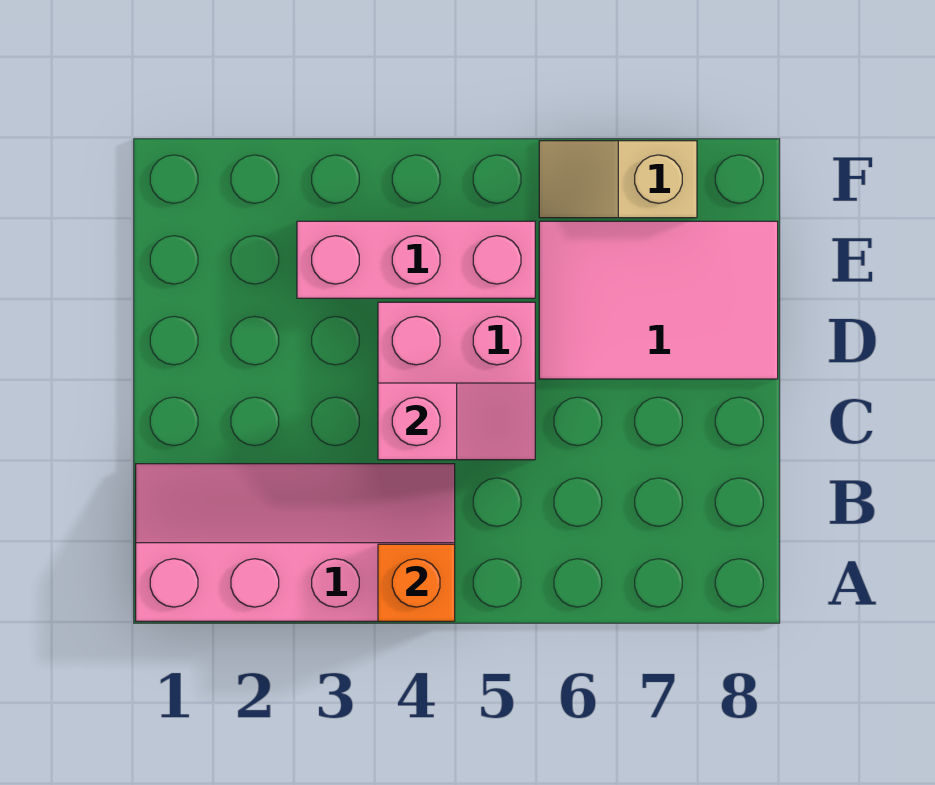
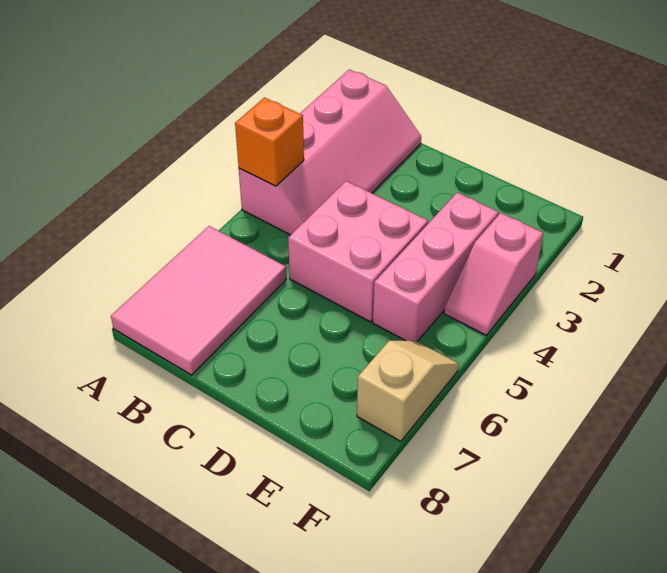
pink slope C4:C5 level 2 top 4 -> pink slope F3:F4 level 1 top 3
pink tile D6:E8 level 1 -> pink tile A6:B8 level 1

